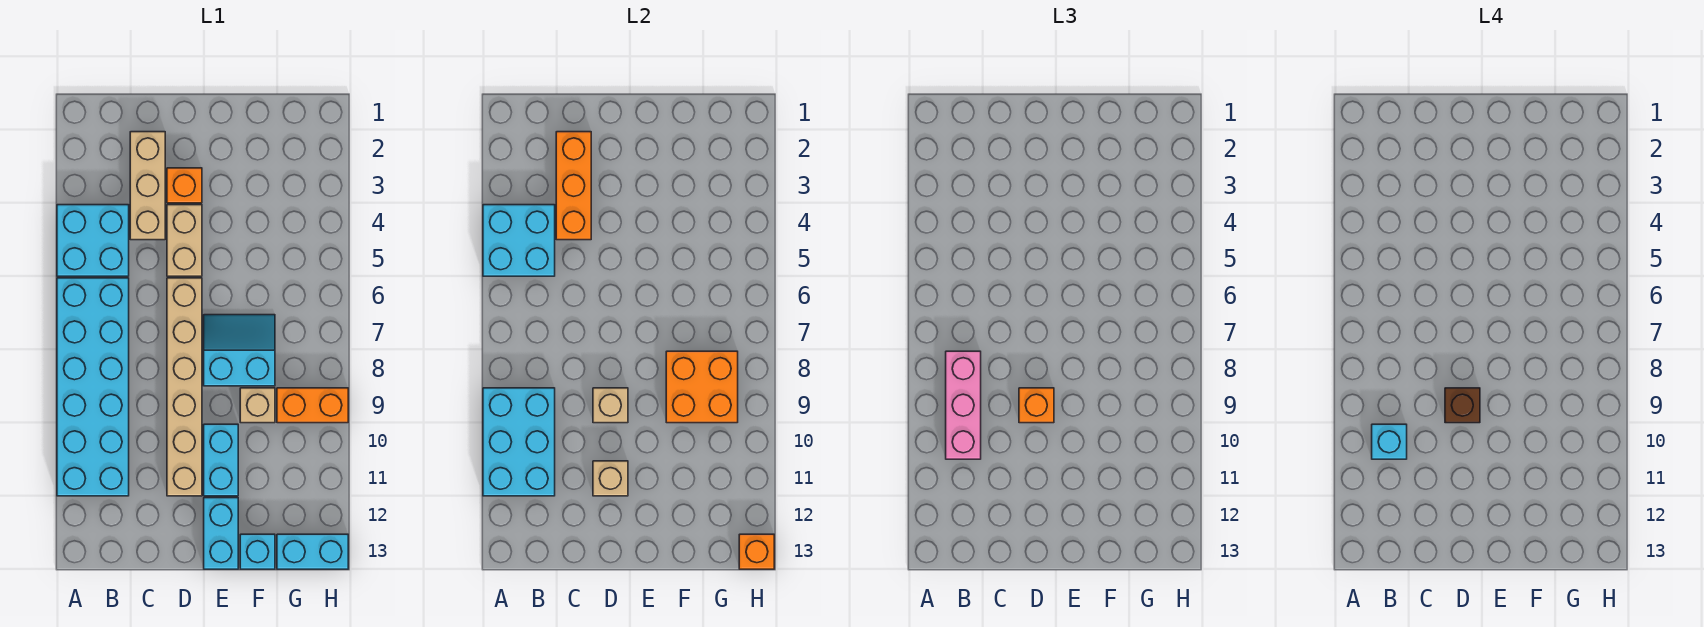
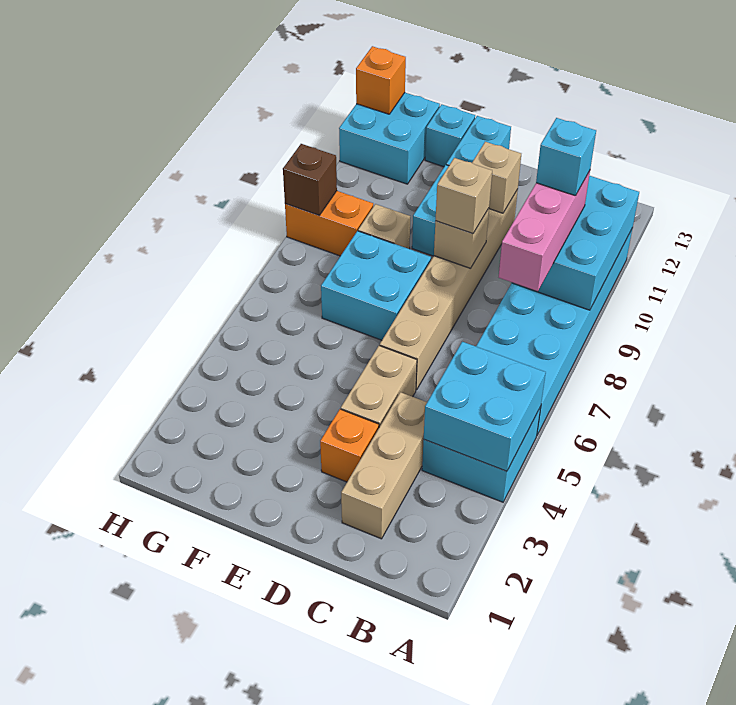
orange brick C2:C4 level 2 -> none
orange brick D9 level 3 -> tan brick D9 level 3
brown brick D9 level 4 -> brown brick H9 level 2
cyan slope E7:F8 level 1 top 8 -> cyan brick E7:F8 level 1
orange brick F8:G9 level 2 -> none
cyan brick G13:H13 level 1 -> cyan brick G12:H13 level 1

